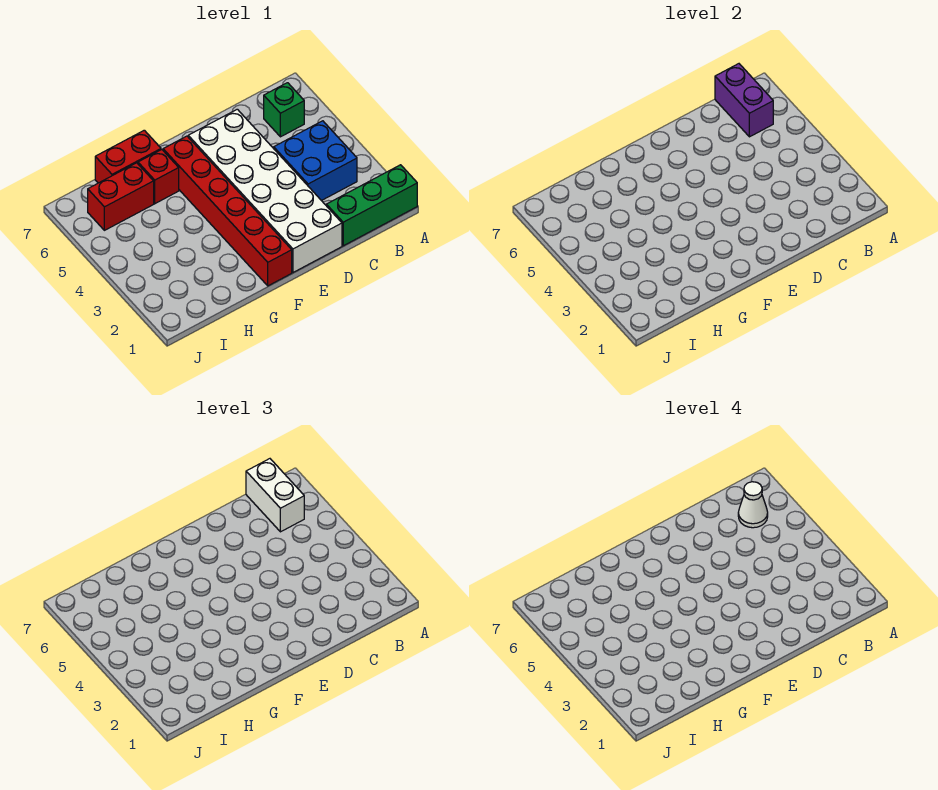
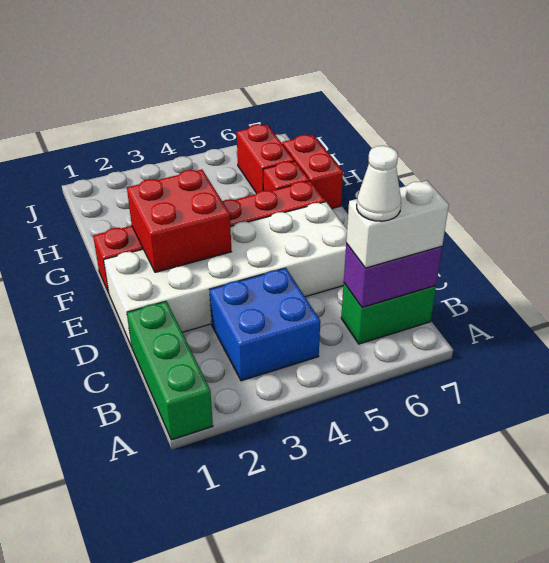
green brick B6 level 1 -> green brick B6:B7 level 1
none -> red brick E2:F3 level 2

